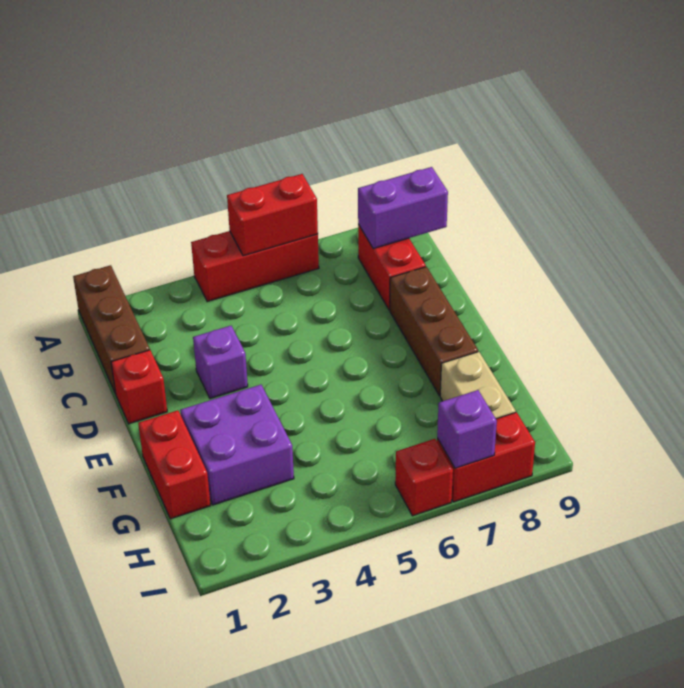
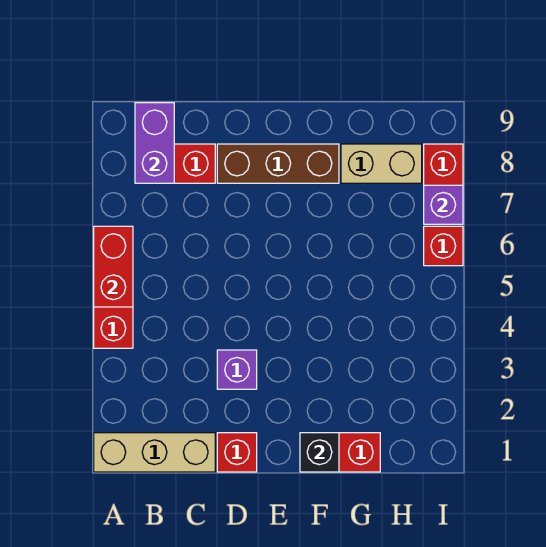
brown brick A1:C1 level 1 -> tan brick A1:C1 level 1
none -> black brick F1 level 2
purple brick F2:G3 level 1 -> none

